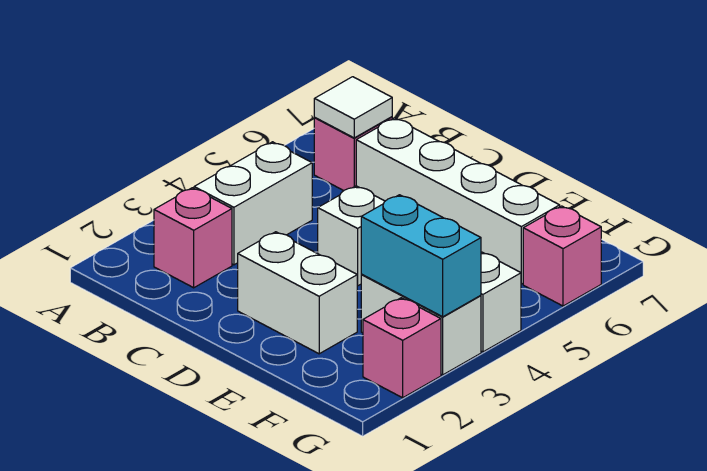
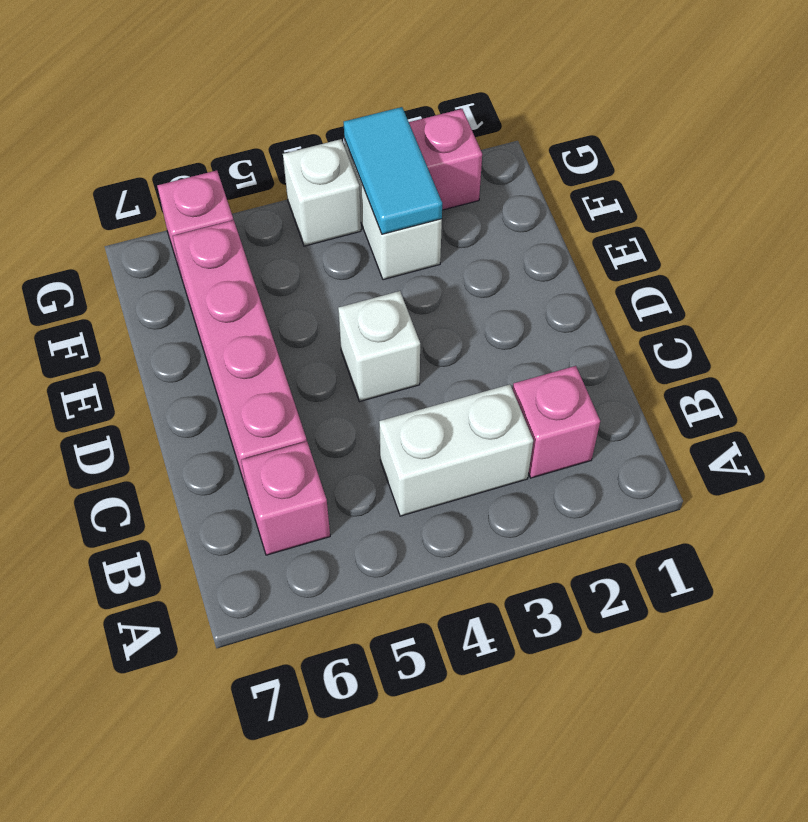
white tile B6 level 2 -> none
white brick C6:F6 level 1 -> pink brick C6:F6 level 1
white brick D2:E2 level 1 -> none
cyan brick F3:G3 level 2 -> cyan tile F3:G3 level 2

